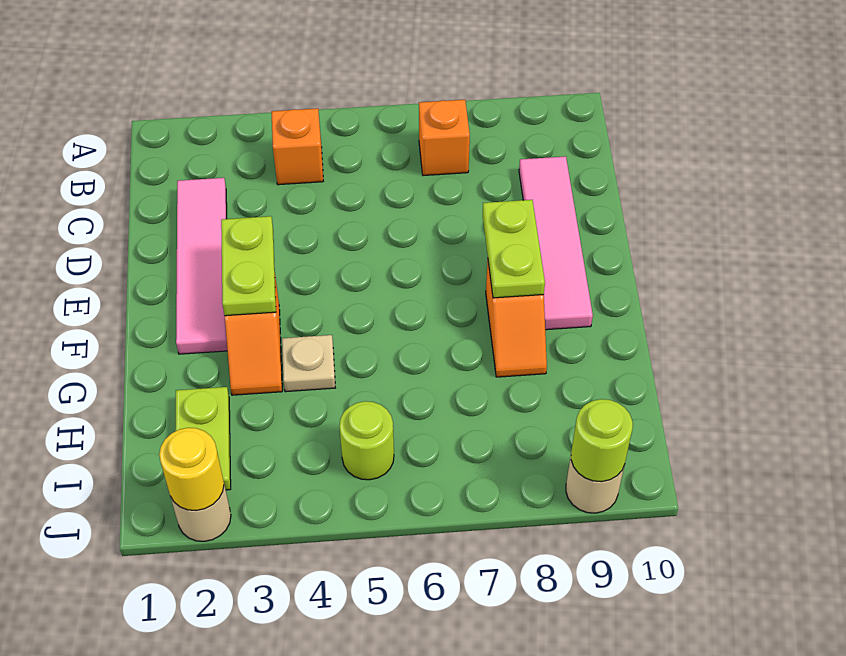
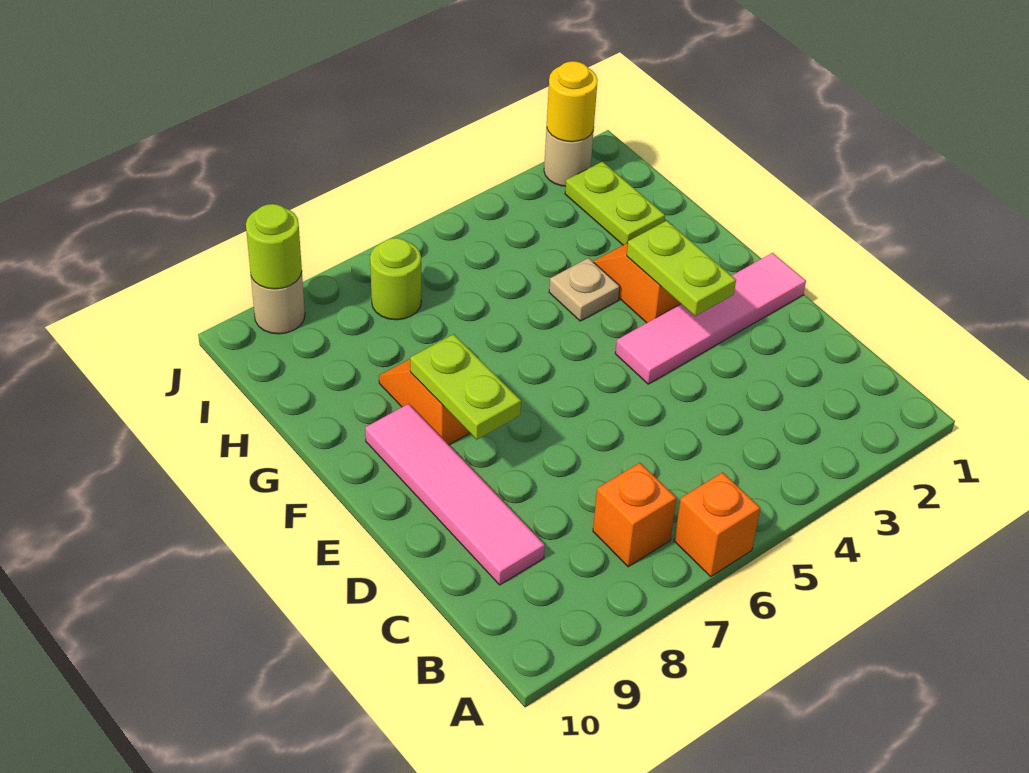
orange brick B4 level 1 -> orange brick A6 level 1
pink tile C2:F2 level 1 -> pink tile E1:E4 level 1
lime round brick I5 level 1 -> lime round brick I7 level 1

